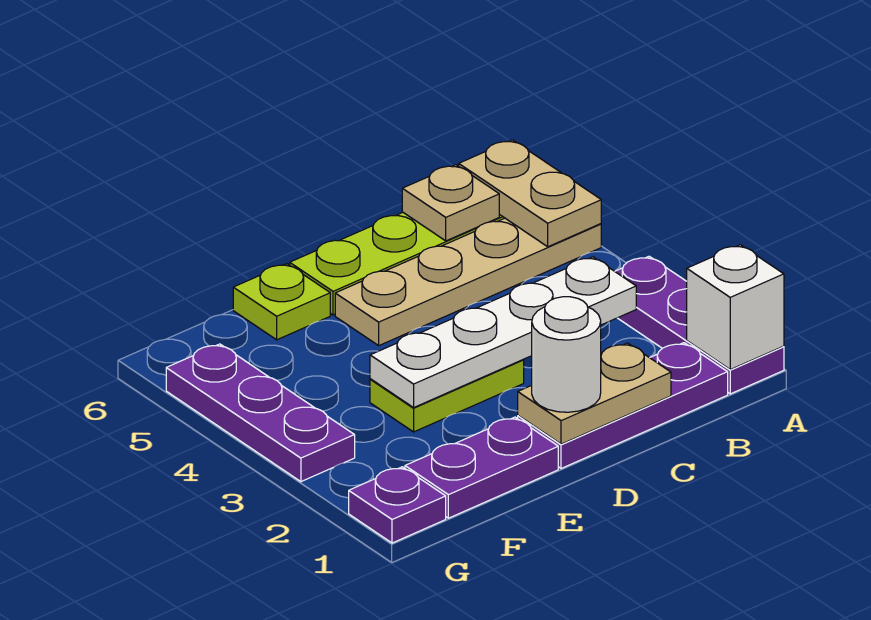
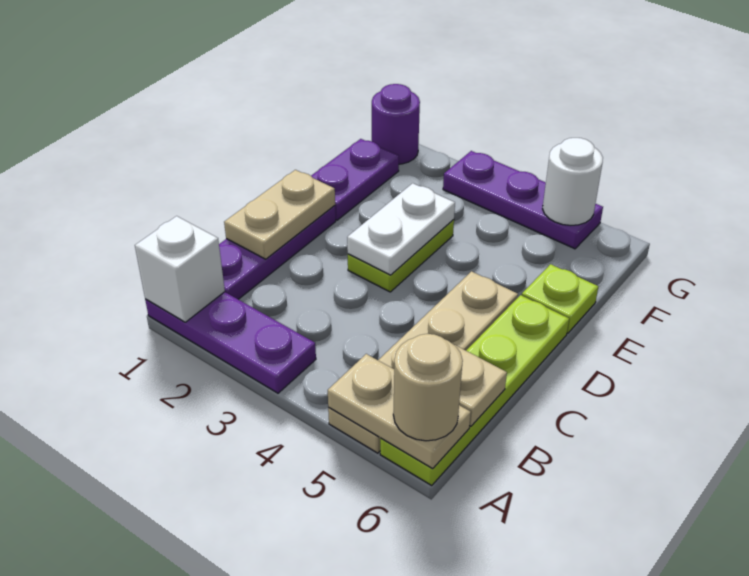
none -> tan round brick A6 level 3
white plate B3:E3 level 2 -> white plate D3:E3 level 2
white round brick D1 level 3 -> white round brick G5 level 2
purple plate G1 level 1 -> purple round brick G1 level 1

